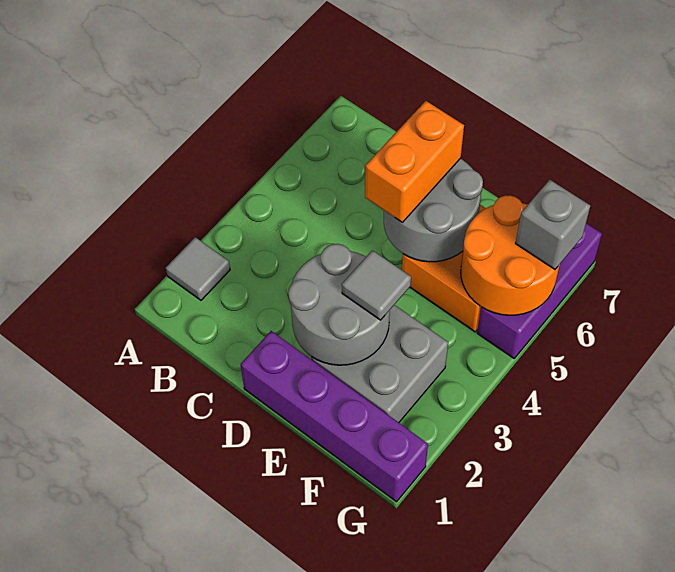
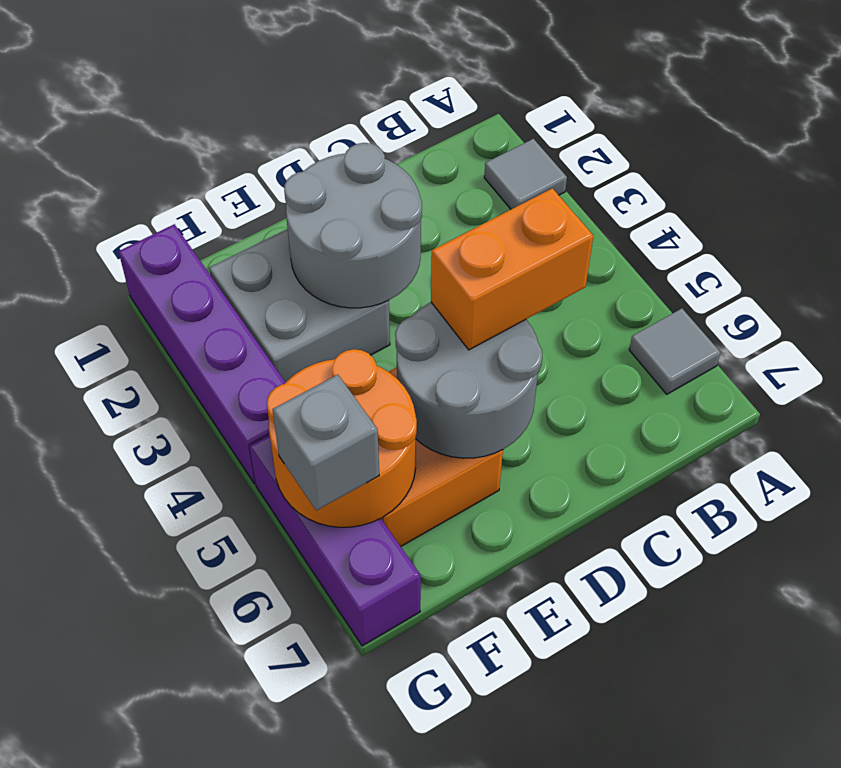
purple brick D1:G1 level 1 -> purple brick G1:G4 level 1
orange brick D5:D6 level 3 -> orange brick C5:D5 level 3
grey tile E3 level 3 -> grey tile A6 level 1

